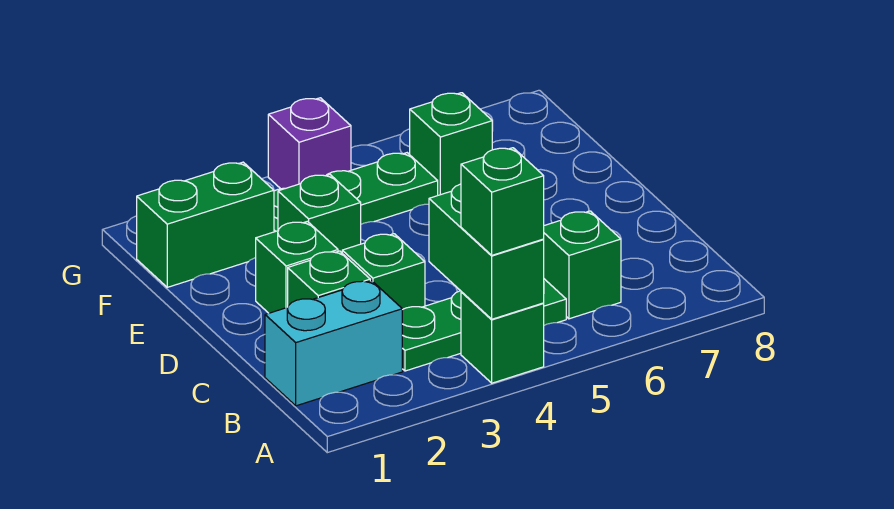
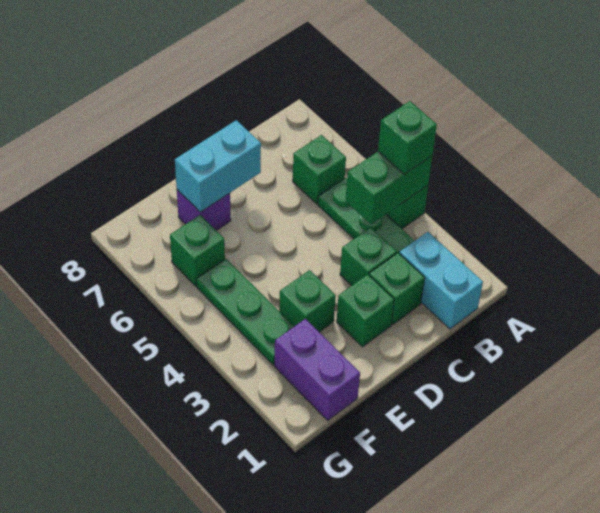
none -> cyan brick D7:E7 level 2
green brick F1:F2 level 1 -> purple brick F1:F2 level 1
purple brick G4 level 1 -> purple brick E7 level 1

